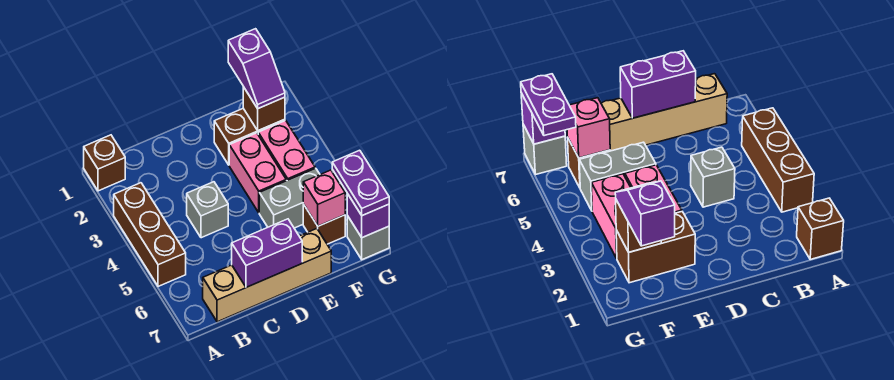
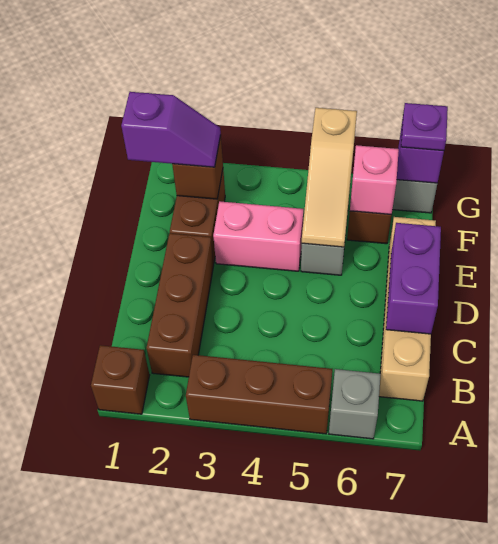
none -> brown brick B2:D2 level 1
grey brick C4 level 1 -> grey brick A6 level 1
none -> tan slope E5:G5 level 2 top G
pink brick F3:F4 level 1 -> none
purple plate G6:G7 level 3 -> purple plate G7 level 3

